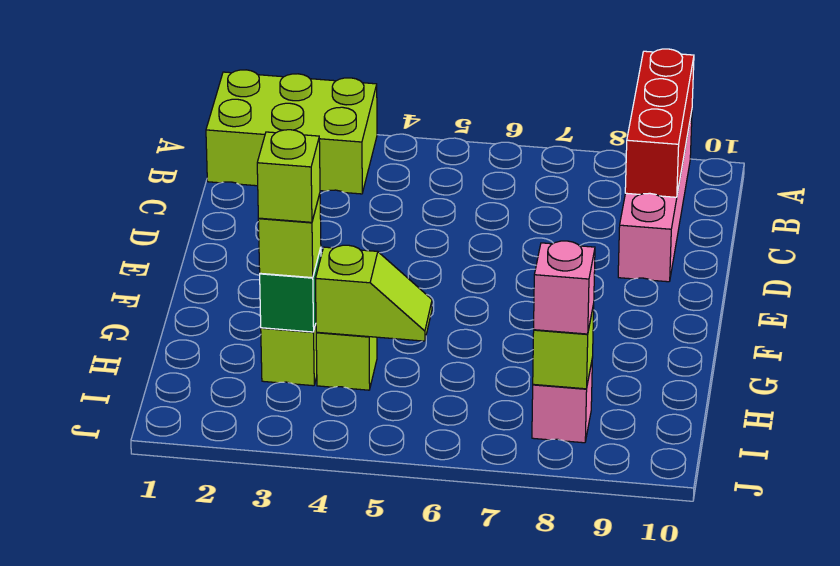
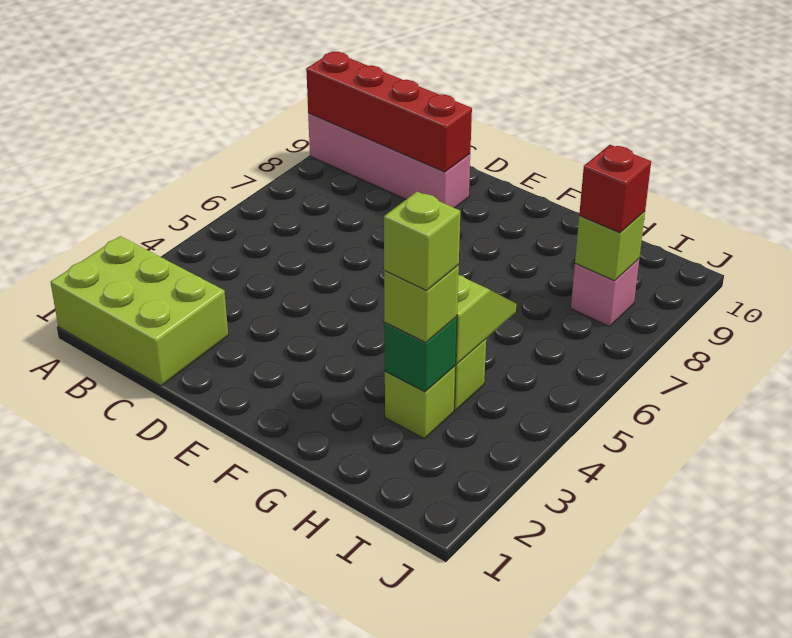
lime brick A1:B3 level 1 -> lime brick A1:C2 level 1
red brick A9:C9 level 2 -> red brick A9:D9 level 2
pink brick I8 level 3 -> red brick I8 level 3

